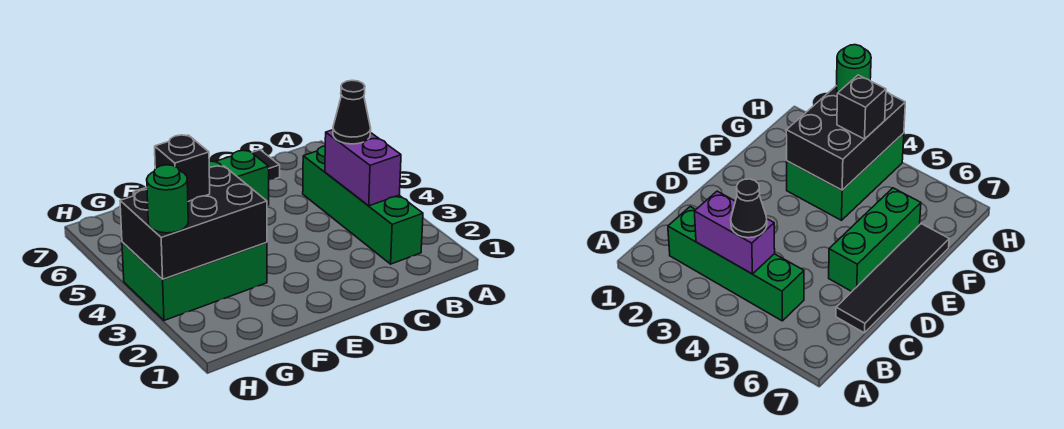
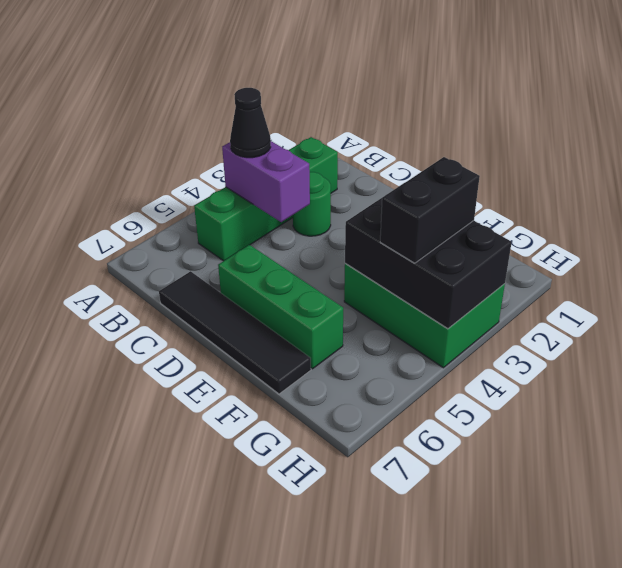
purple brick B3:B4 level 2 -> purple brick B4:C4 level 2
black brick G4 level 3 -> black brick G3:G4 level 3
green round brick H3 level 3 -> green round brick C3 level 1

